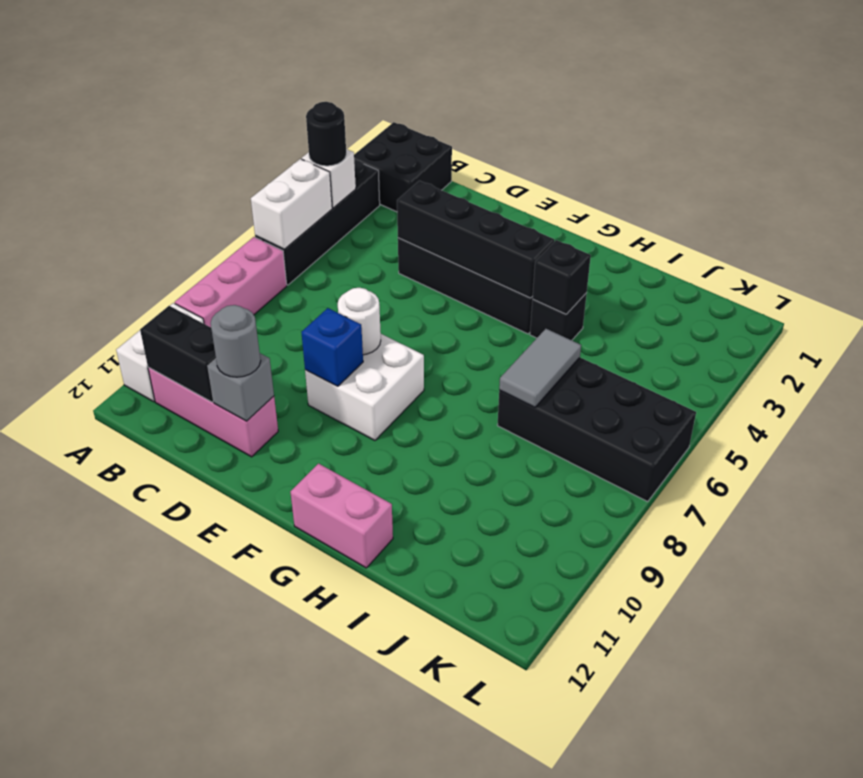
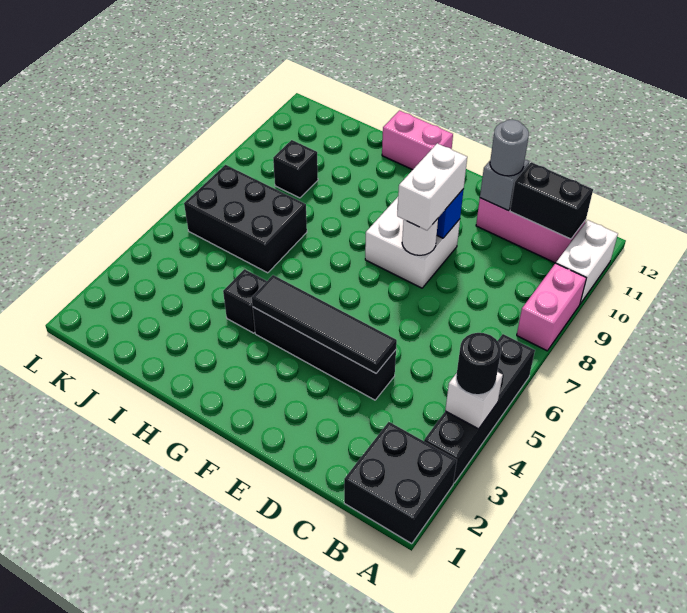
white brick A5:A6 level 2 -> white brick E8:E9 level 3
pink brick A7:A9 level 1 -> pink brick A8:A9 level 1
black brick D4:G4 level 2 -> black tile D4:G4 level 2
black brick H4 level 2 -> black brick J9 level 1
black brick I6:L7 level 1 -> black brick I6:K7 level 1
grey tile I6:I7 level 2 -> none

